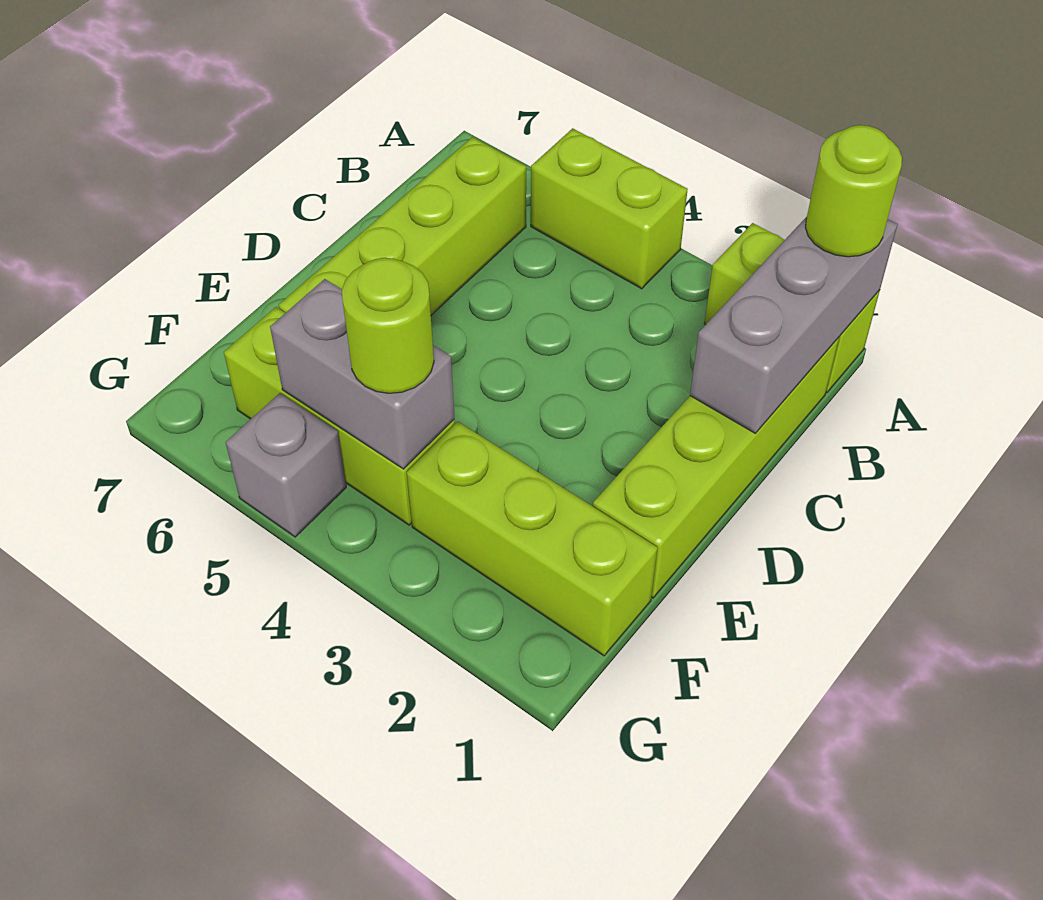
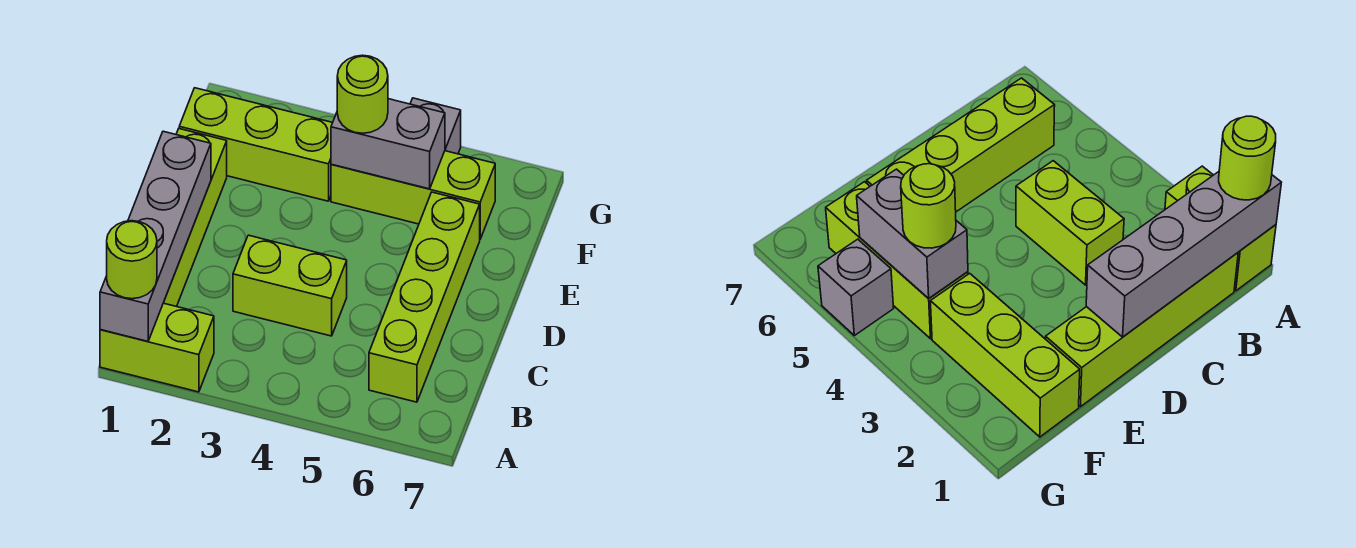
grey brick A1:C1 level 2 -> grey brick A1:D1 level 2
lime brick A4:A5 level 1 -> lime brick C3:C4 level 1

